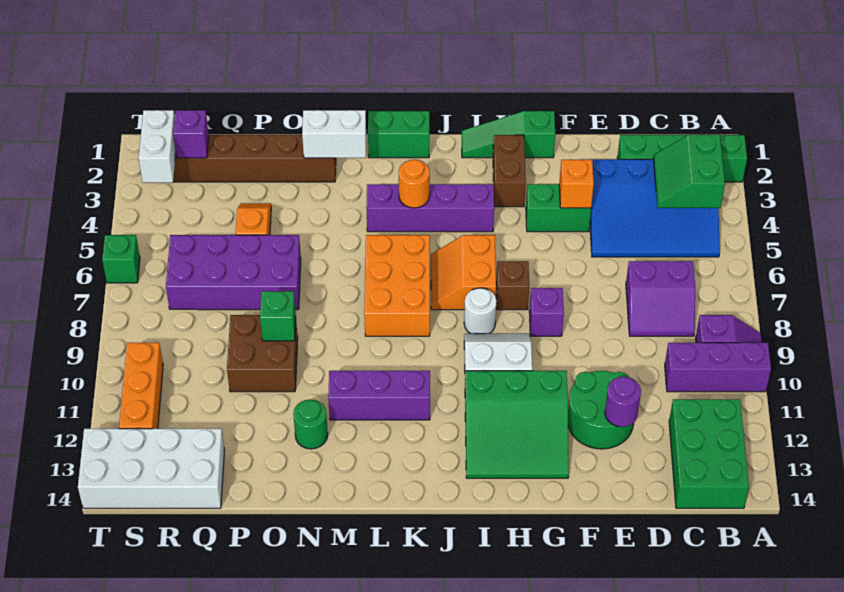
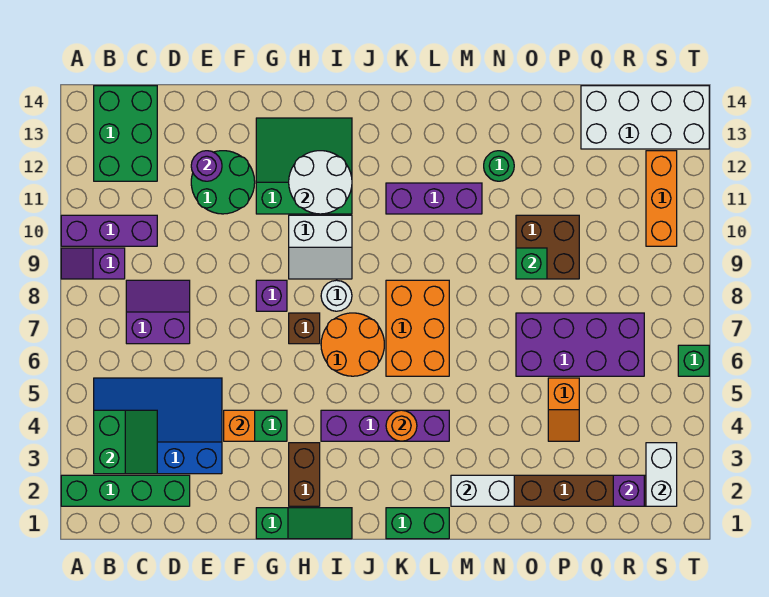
none -> white round brick H11:I12 level 2
orange slope I6:J7 level 1 top I -> orange round brick I6:J7 level 1

